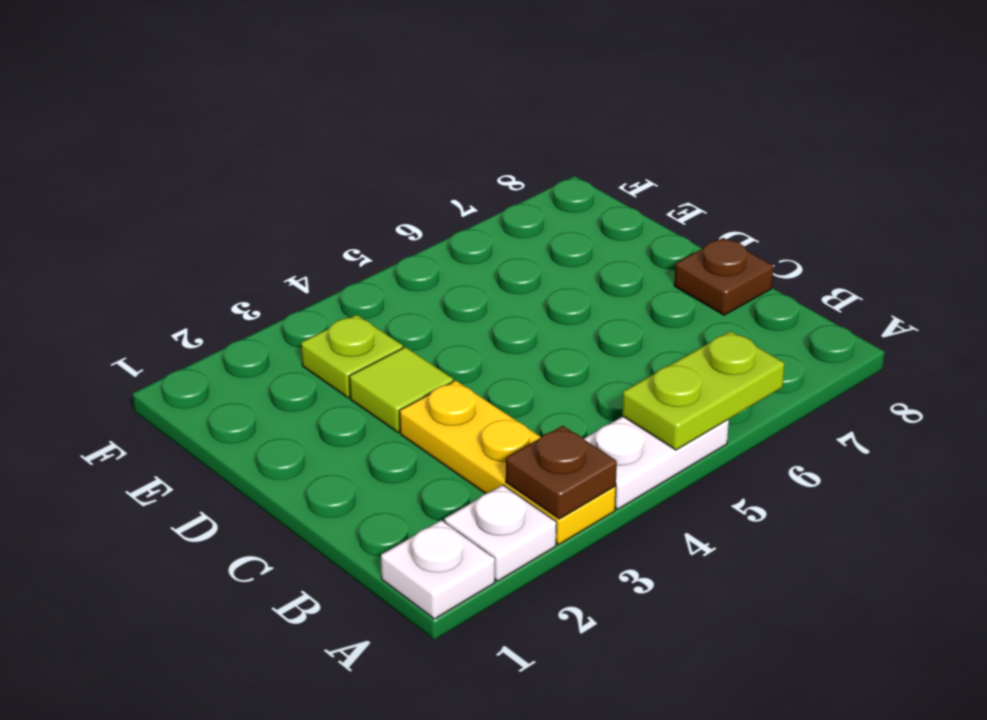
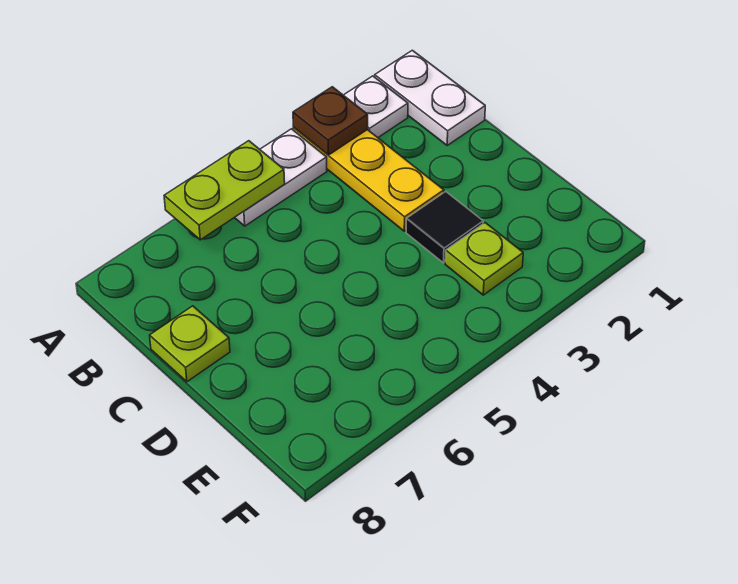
white plate A1 level 1 -> white plate A1:B1 level 1
brown plate C8 level 1 -> lime plate C8 level 1
lime tile D3 level 1 -> black tile D3 level 1

